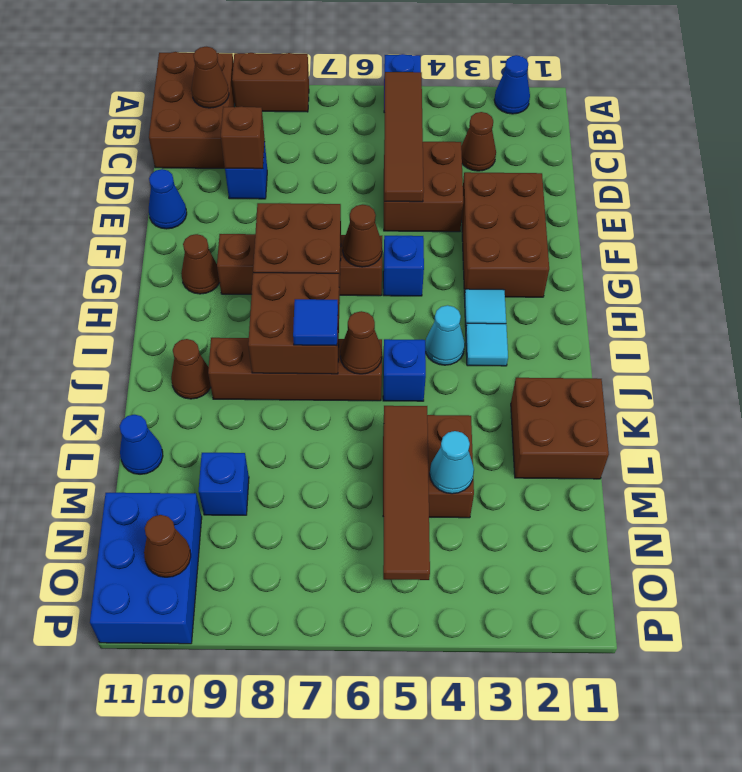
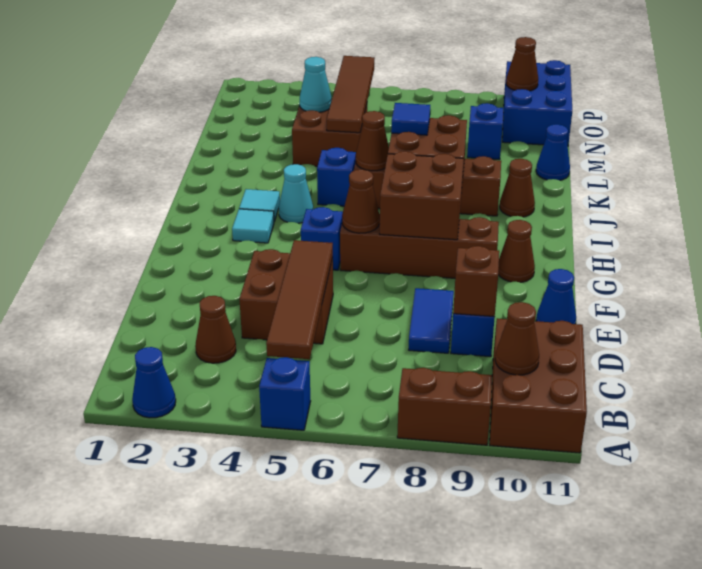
none -> blue tile D8:E8 level 1
brown brick E2:G3 level 1 -> none
brown brick K1:L2 level 1 -> none

